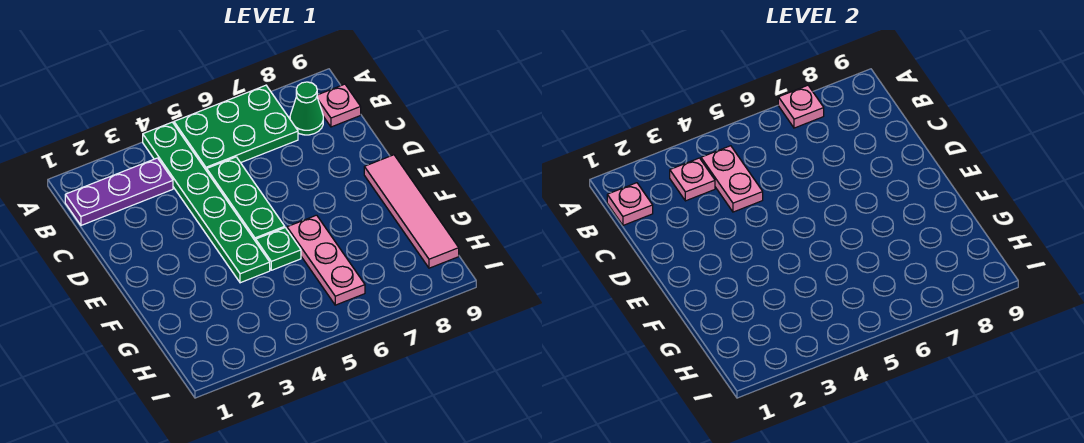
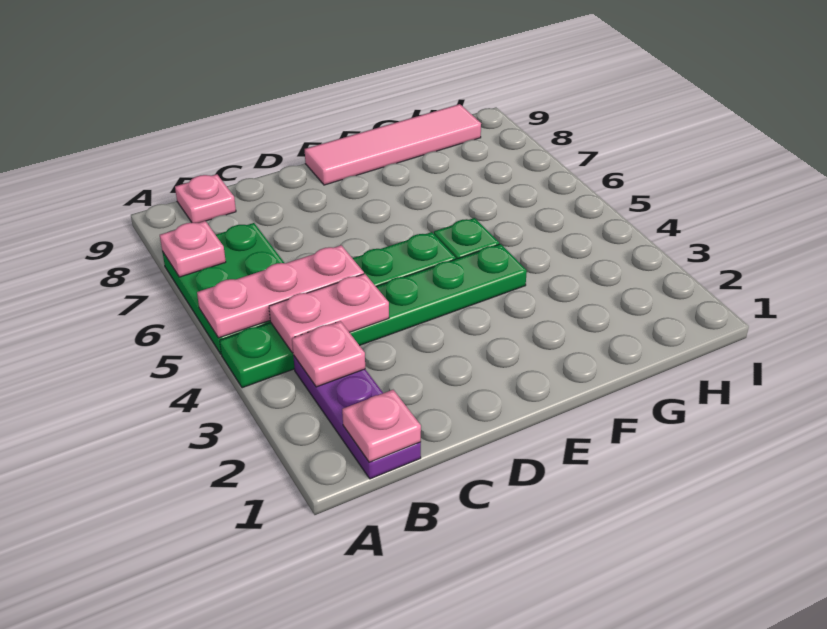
green cone B8 level 1 -> none
pink plate F6:H6 level 1 -> pink plate A5:C5 level 2

